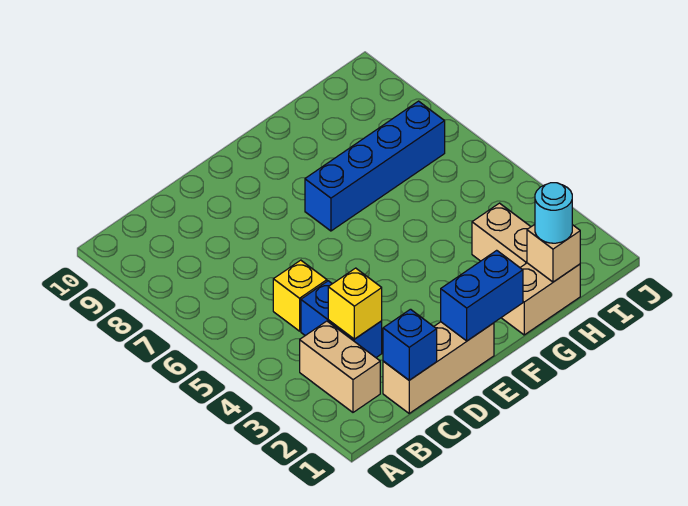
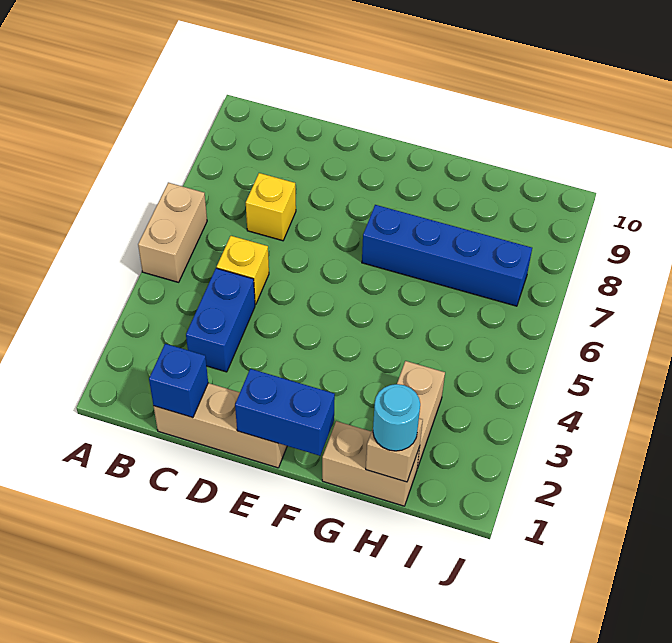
tan brick B2:B3 level 1 -> tan brick A5:A6 level 1
yellow brick C3 level 2 -> yellow brick C7 level 1

